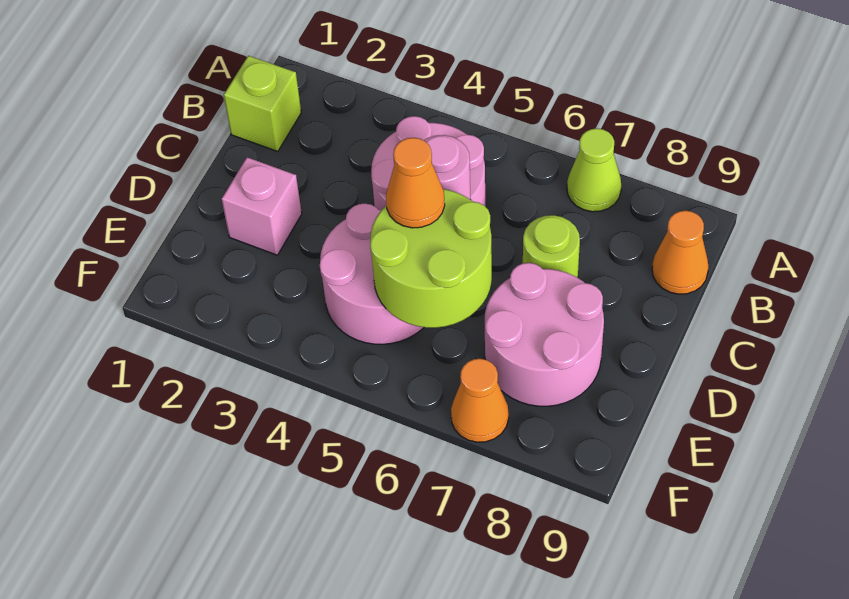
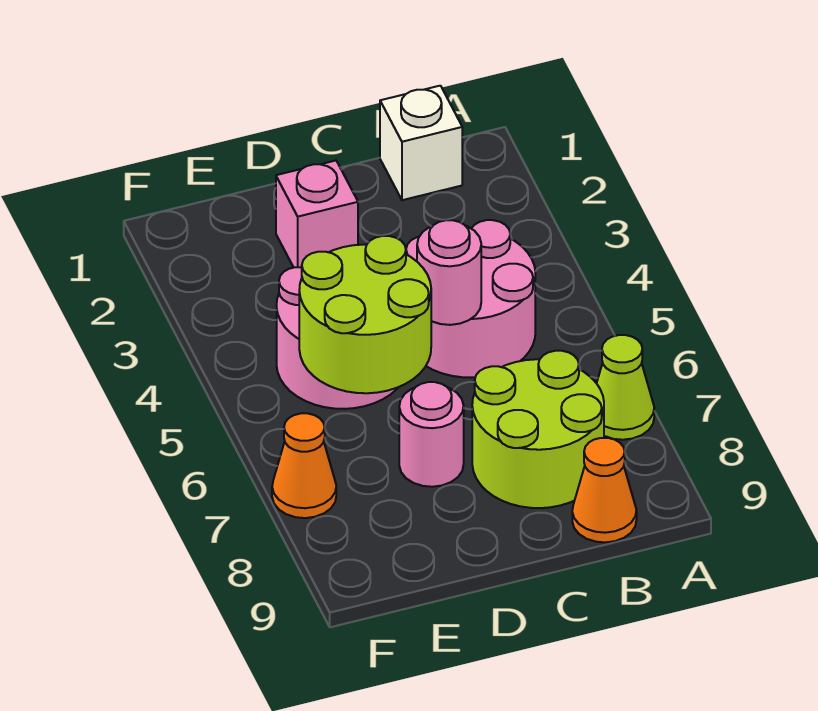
lime brick B1 level 1 -> white brick B1 level 1
lime round brick C7 level 1 -> lime round brick B7:C8 level 1
orange cone D5 level 3 -> none
pink round brick D7:E8 level 1 -> pink round brick D7 level 1

